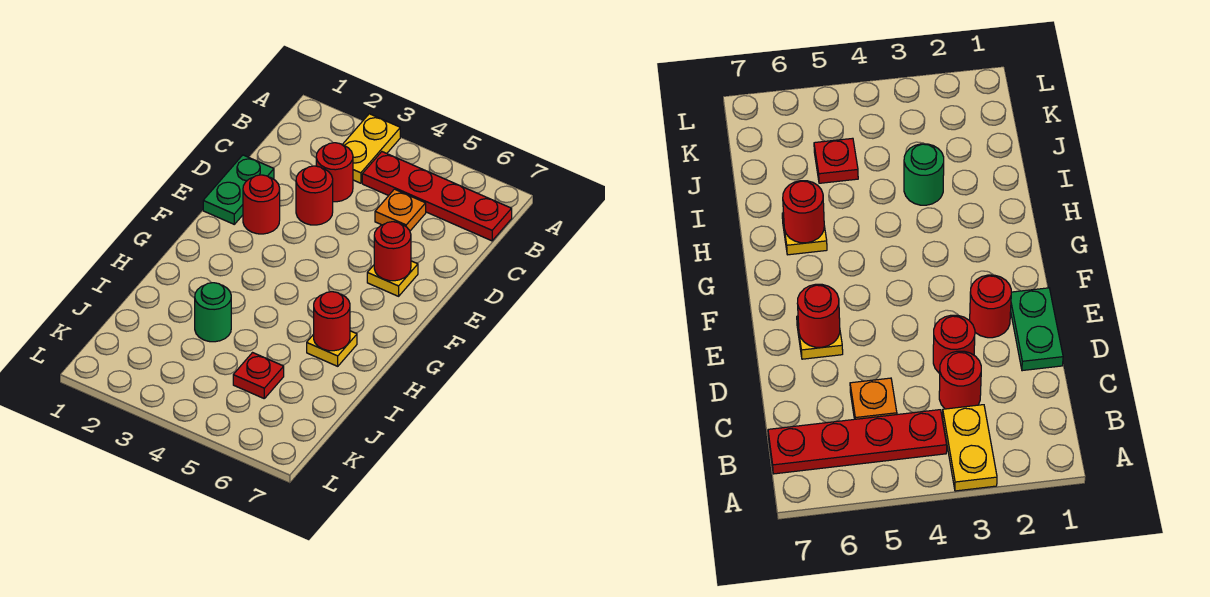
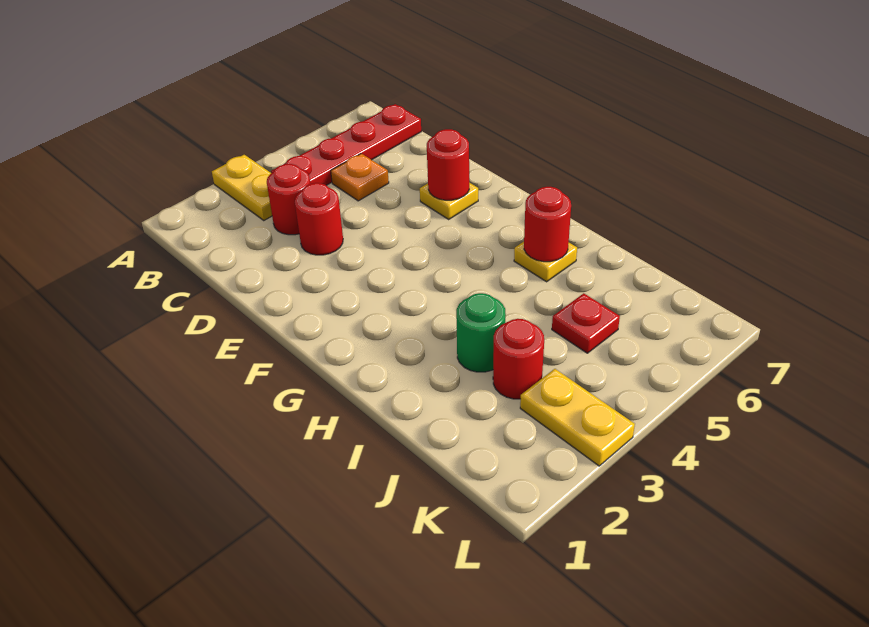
green plate D1:E1 level 1 -> none
red round brick E2 level 1 -> red round brick J3 level 1
none -> yellow plate K3:L3 level 1

